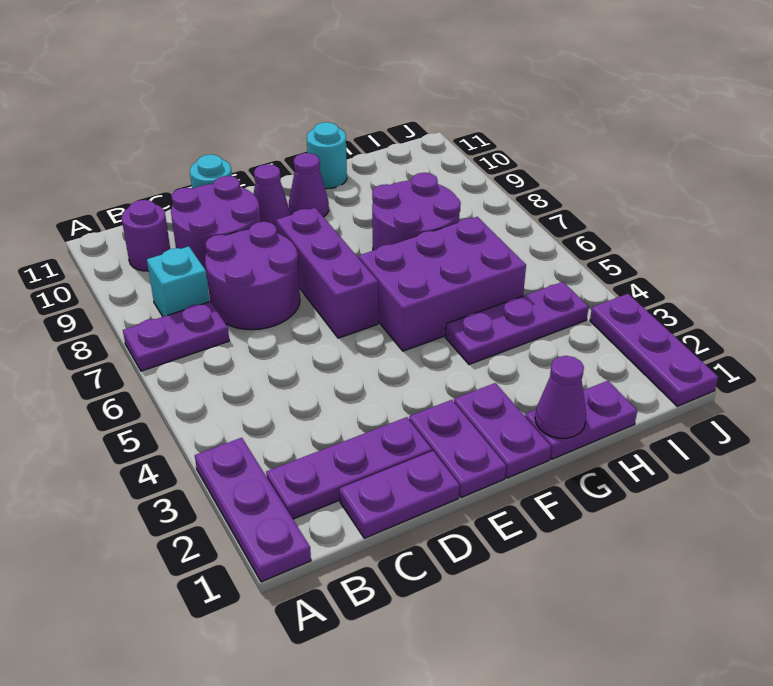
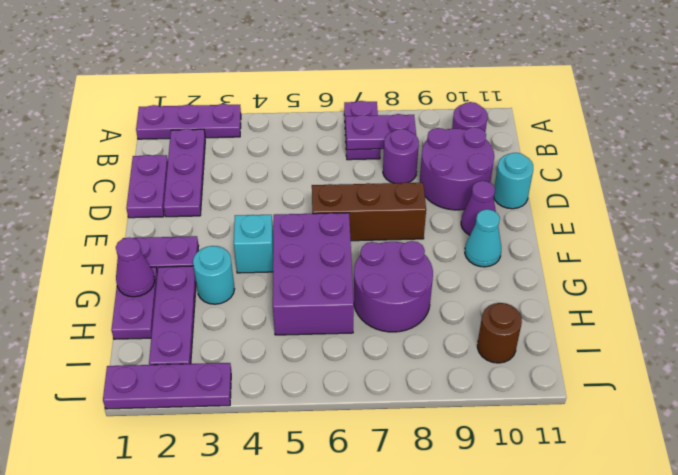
cyan brick B8 level 1 -> cyan brick F4 level 1
purple round brick C7:D8 level 1 -> purple round brick C8 level 1
purple plate E1:E2 level 1 -> purple plate B7:B8 level 2
purple brick E6:E8 level 1 -> brown brick E6:E8 level 1
purple cone F10 level 1 -> cyan cone F10 level 1
purple plate G4:I4 level 1 -> purple plate G2:I2 level 1
cyan round brick G11 level 1 -> cyan round brick G3 level 1
none -> brown round brick I10 level 1

